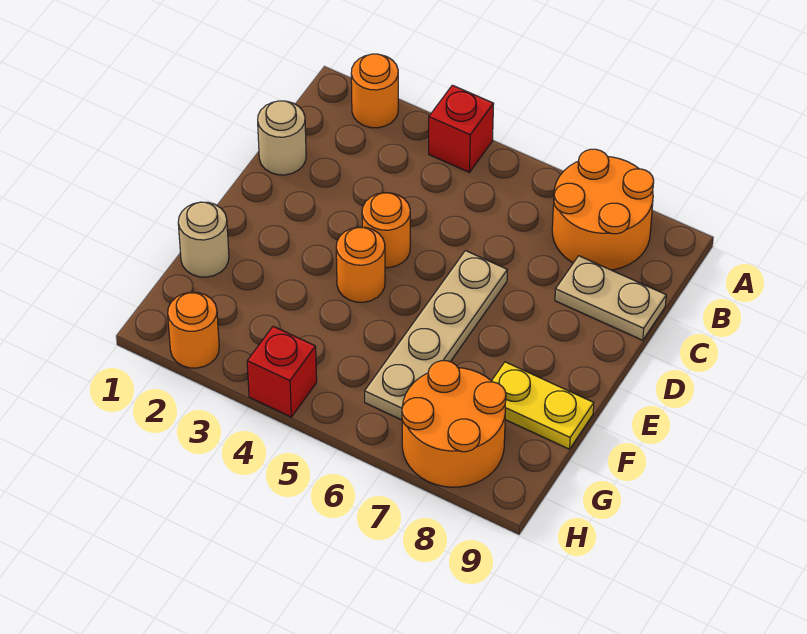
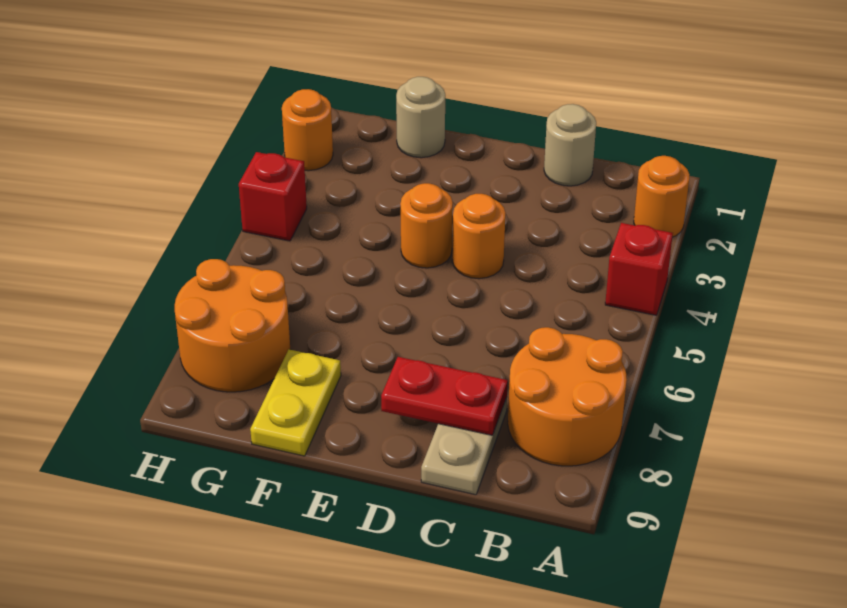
none -> red plate C8:D8 level 2
tan plate D6:G6 level 1 -> none

